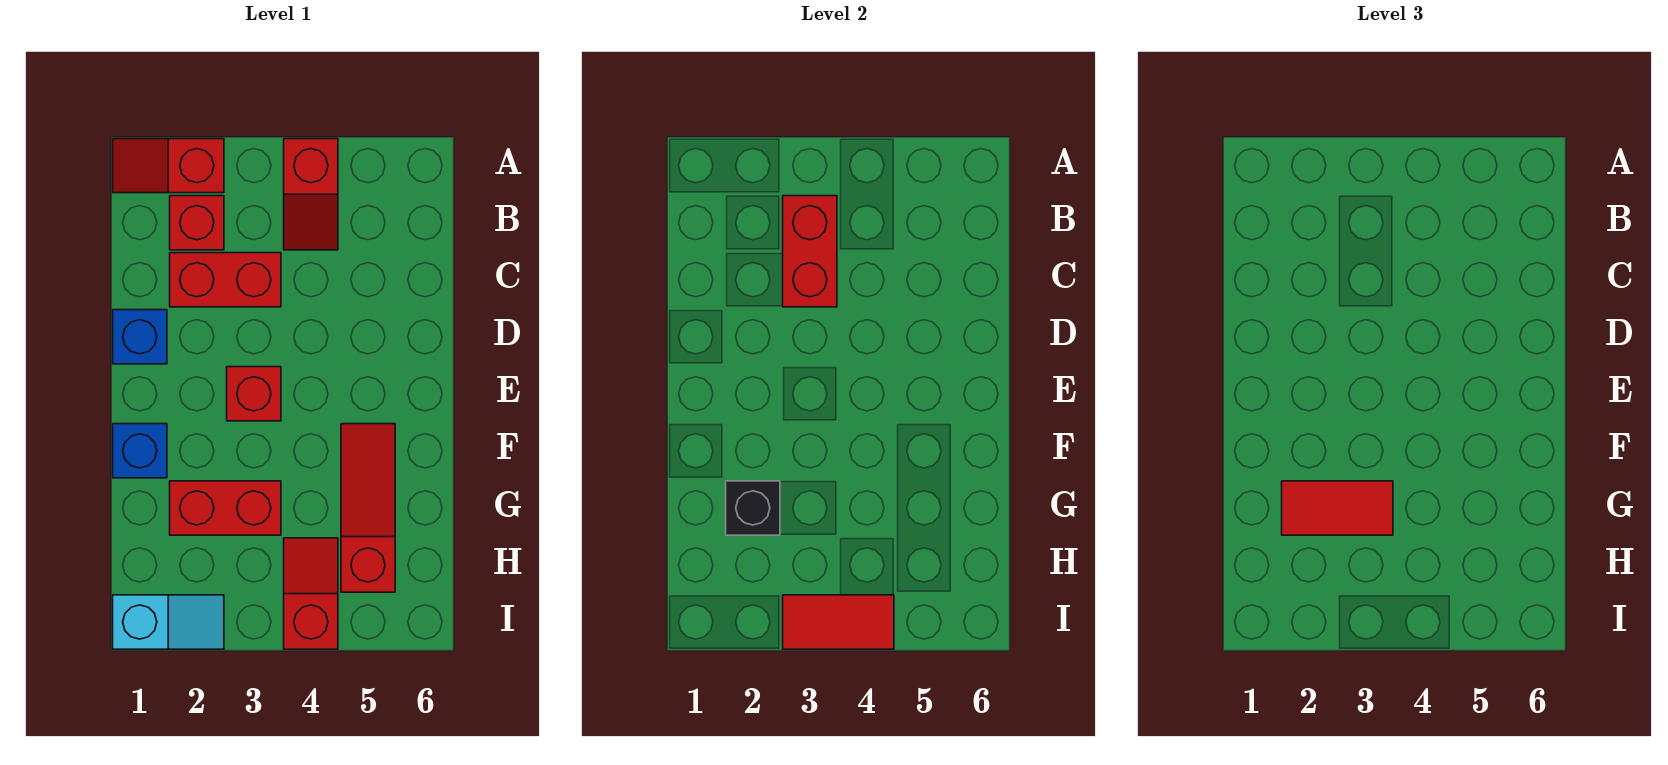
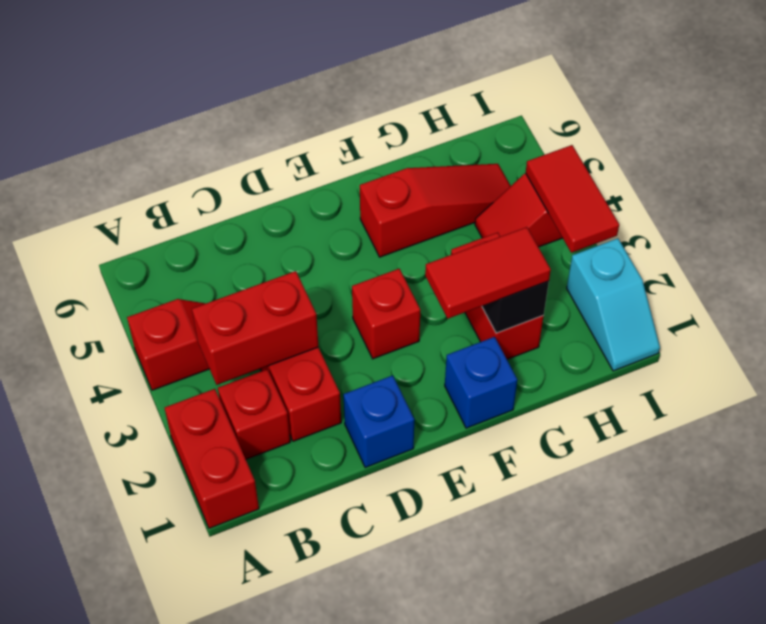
red slope A1:A2 level 1 top 2 -> red brick A1:A2 level 1
red slope F5:H5 level 1 top H -> red slope F5:H5 level 1 top F
red tile G2:G3 level 3 -> red tile F2:G2 level 3
cyan slope I1:I2 level 1 top 1 -> cyan slope I1:I2 level 1 top 2

